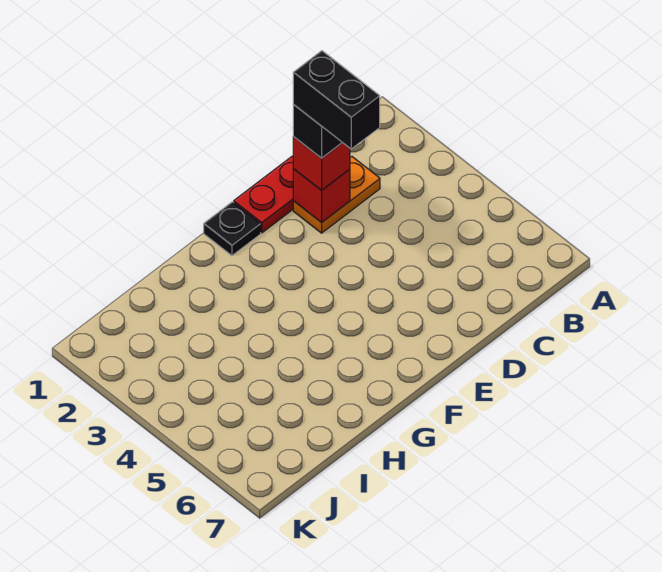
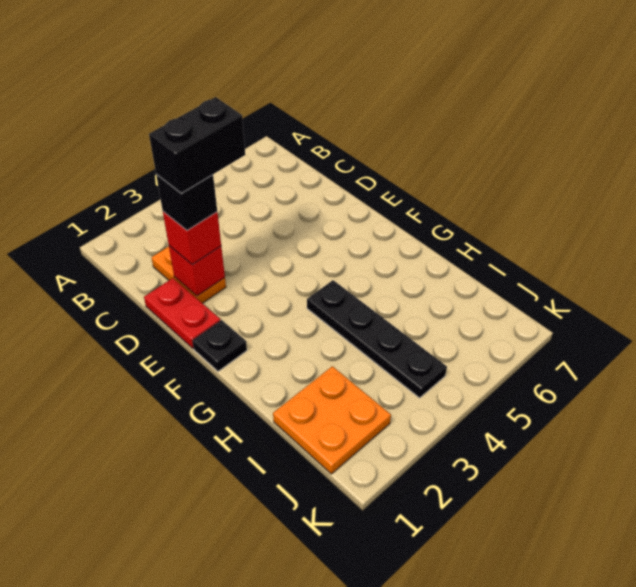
none -> black plate G4:J4 level 1
none -> orange plate I1:J2 level 1

